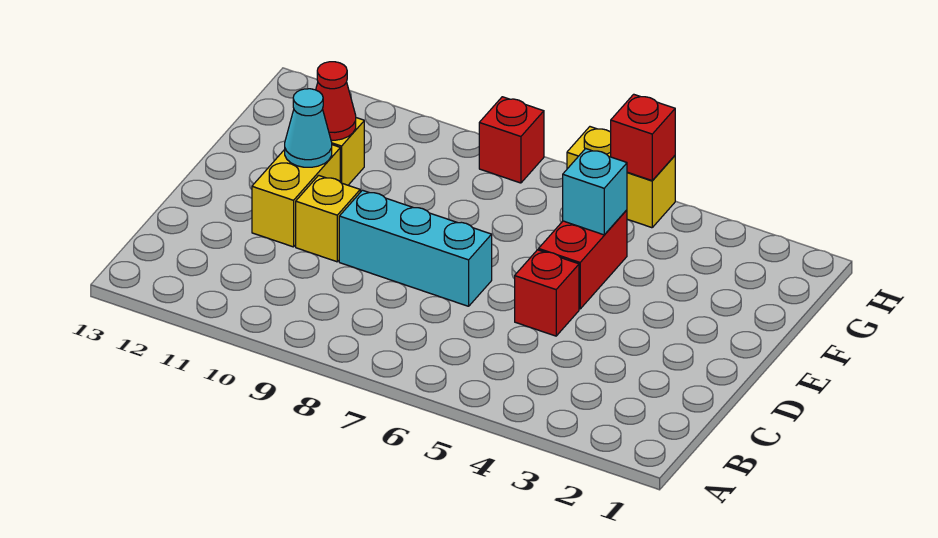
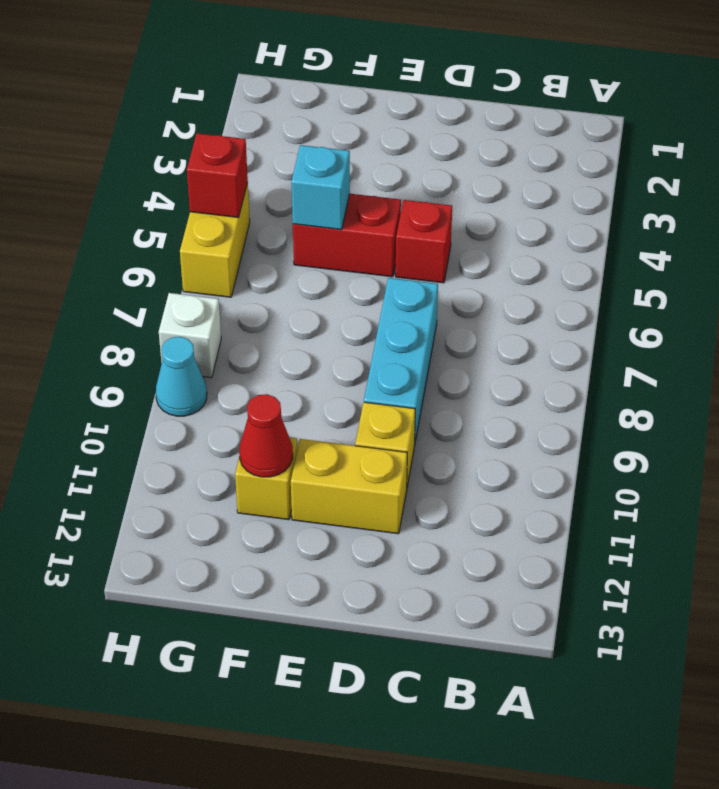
cyan cone E11 level 2 -> cyan cone H9 level 1
red brick H8 level 1 -> white brick H8 level 1

